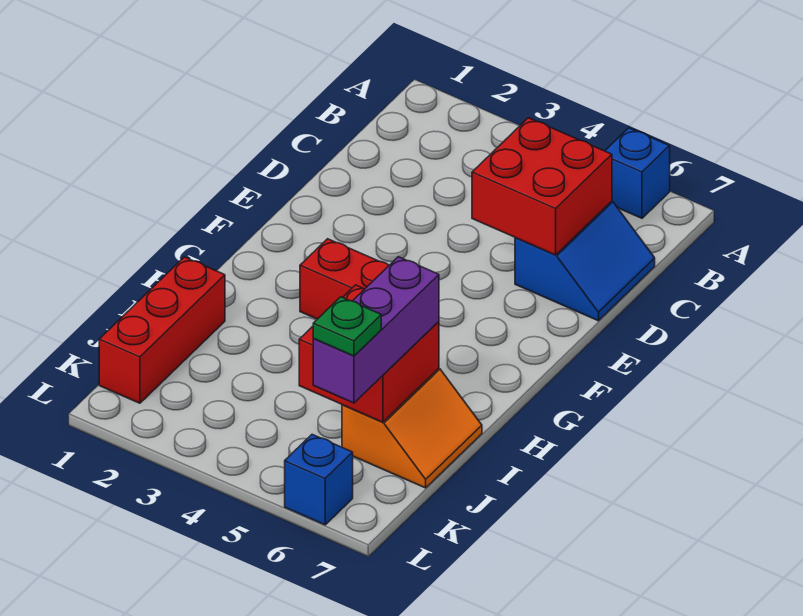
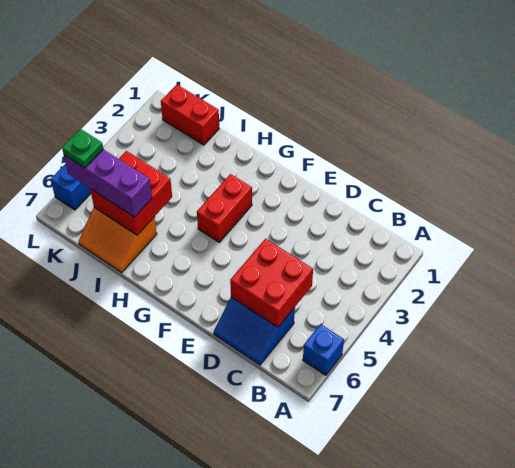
red brick I1:K1 level 1 -> red brick J1:K1 level 1

